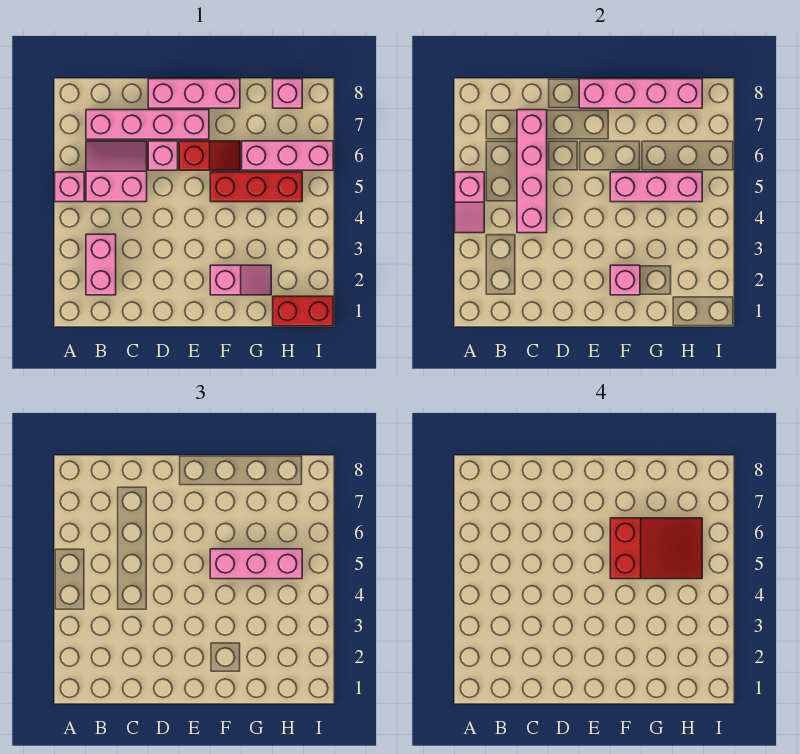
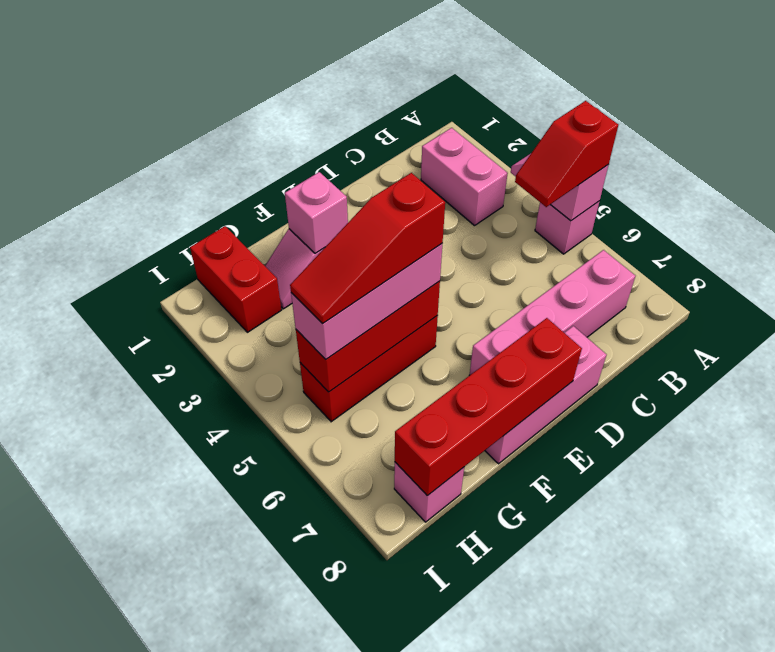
pink slope B5:C6 level 1 top 5 -> none
pink brick C4:C7 level 2 -> none
pink brick D6 level 1 -> none
red slope E6:F6 level 1 top E -> red slope A5:B5 level 3 top A
pink brick E8:H8 level 2 -> red brick E8:H8 level 2
pink brick F5:H5 level 2 -> red brick F5:H5 level 2
red slope F5:H6 level 4 top F -> red slope F5:H5 level 4 top F
pink brick G6:I6 level 1 -> none
red brick H1:I1 level 1 -> red brick H1:H2 level 1

